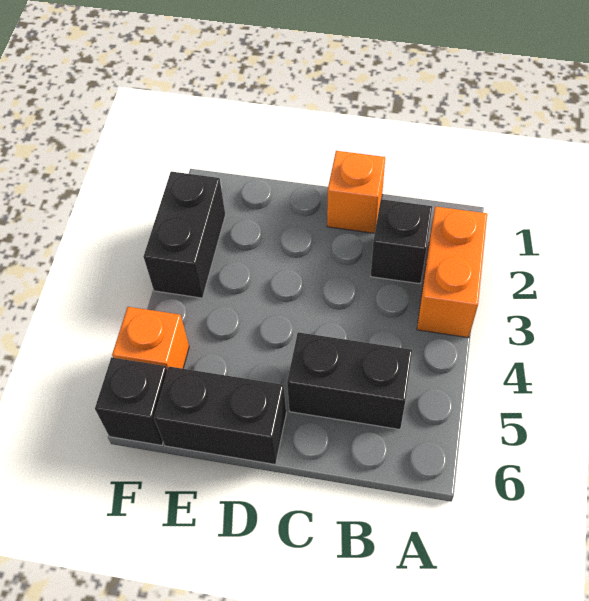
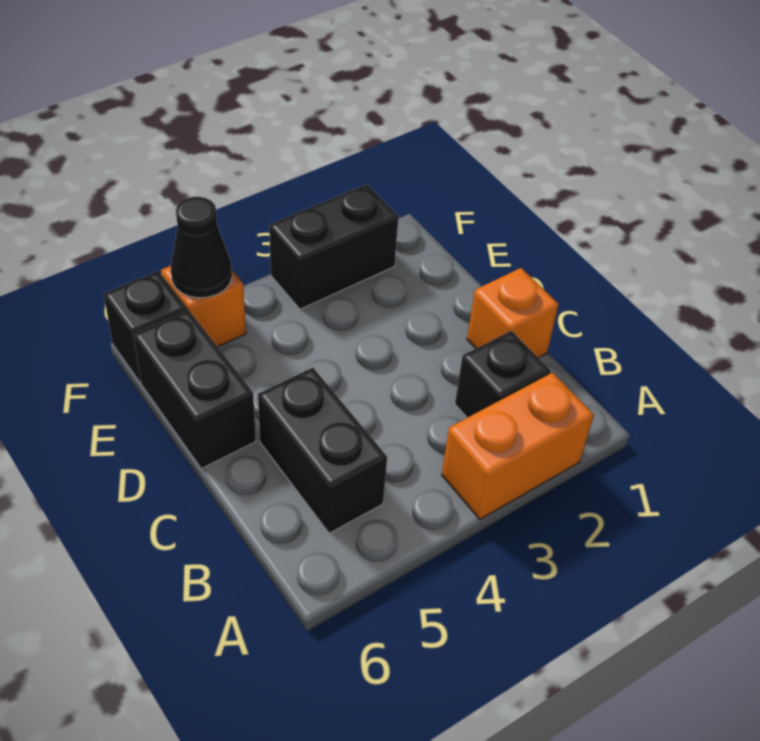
none -> black cone F5 level 2

